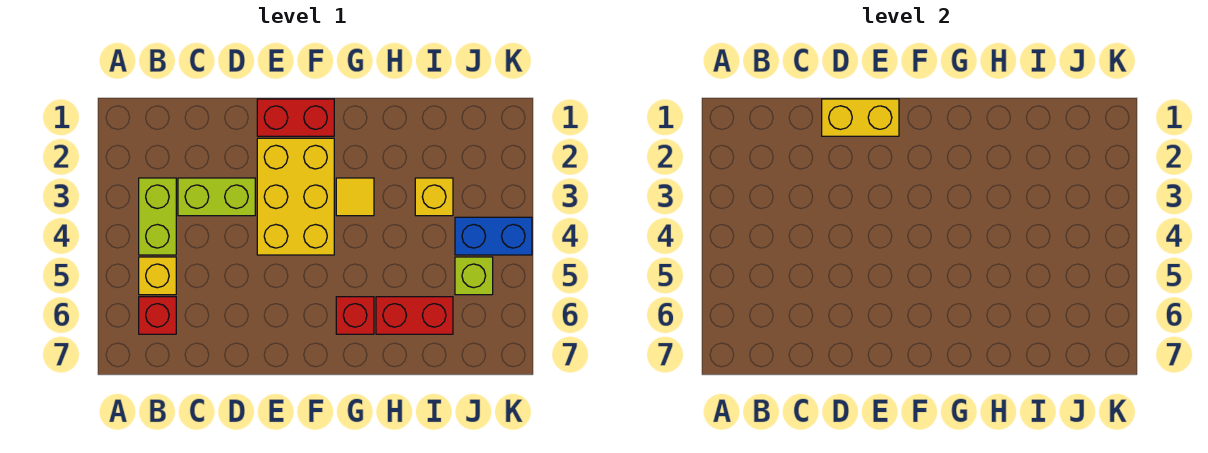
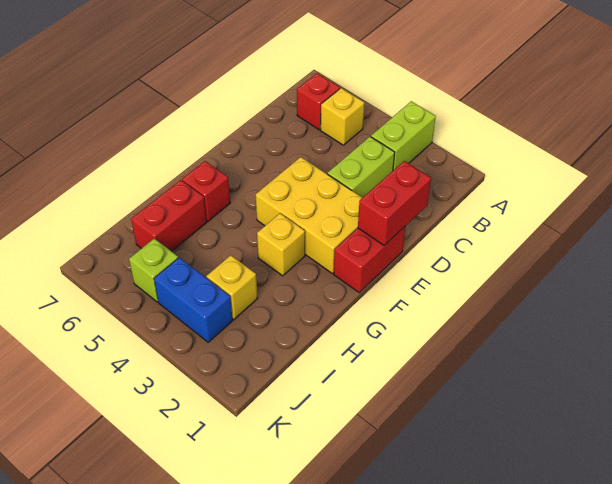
lime brick B3:B4 level 1 -> lime brick A3:B3 level 1
yellow brick D1:E1 level 2 -> red brick D1:E1 level 2
yellow tile G3 level 1 -> yellow brick G3 level 1
blue brick J4:K4 level 1 -> blue brick J3:J4 level 1

